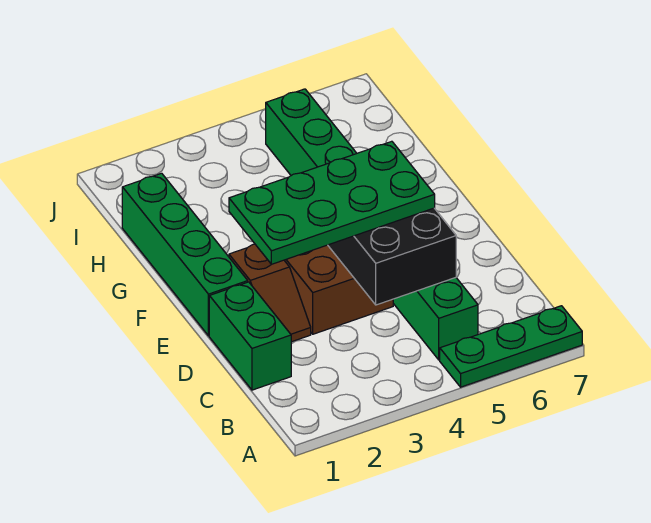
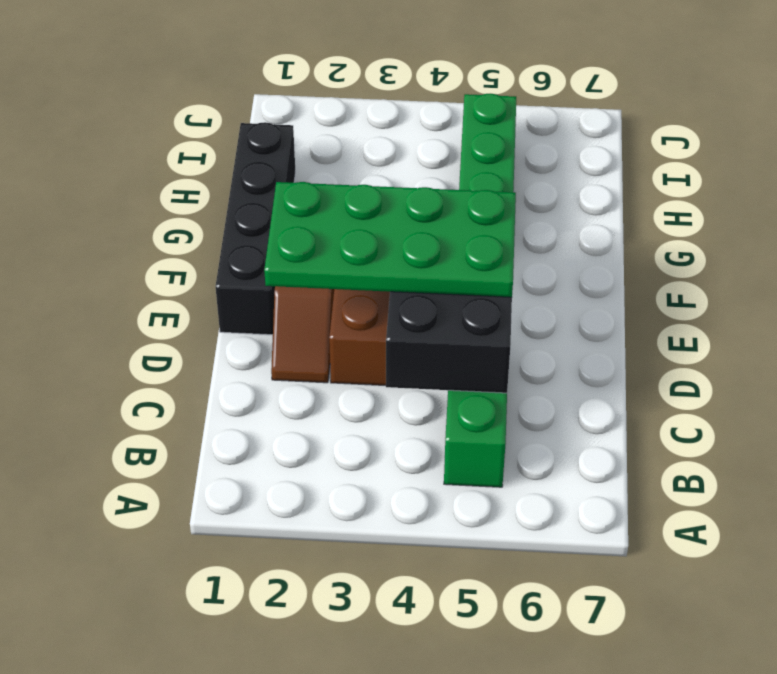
green plate A5:A7 level 1 -> none
green brick C1:D1 level 1 -> none
green brick E1:H1 level 1 -> black brick E1:H1 level 1

